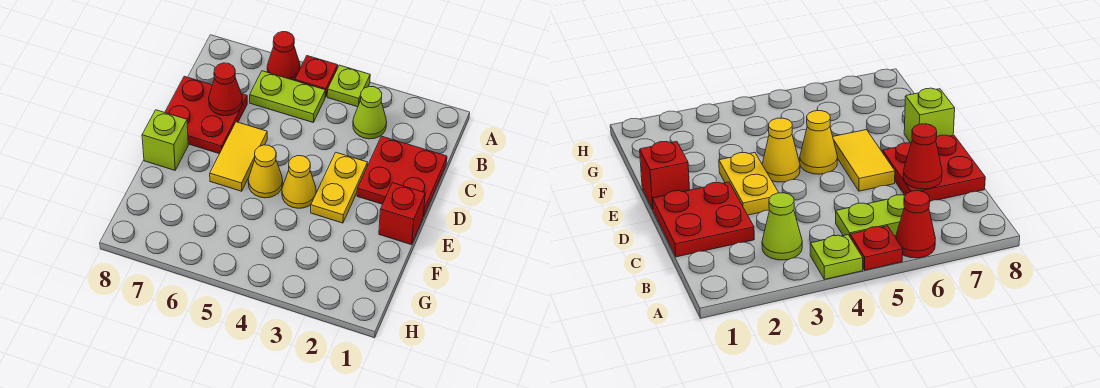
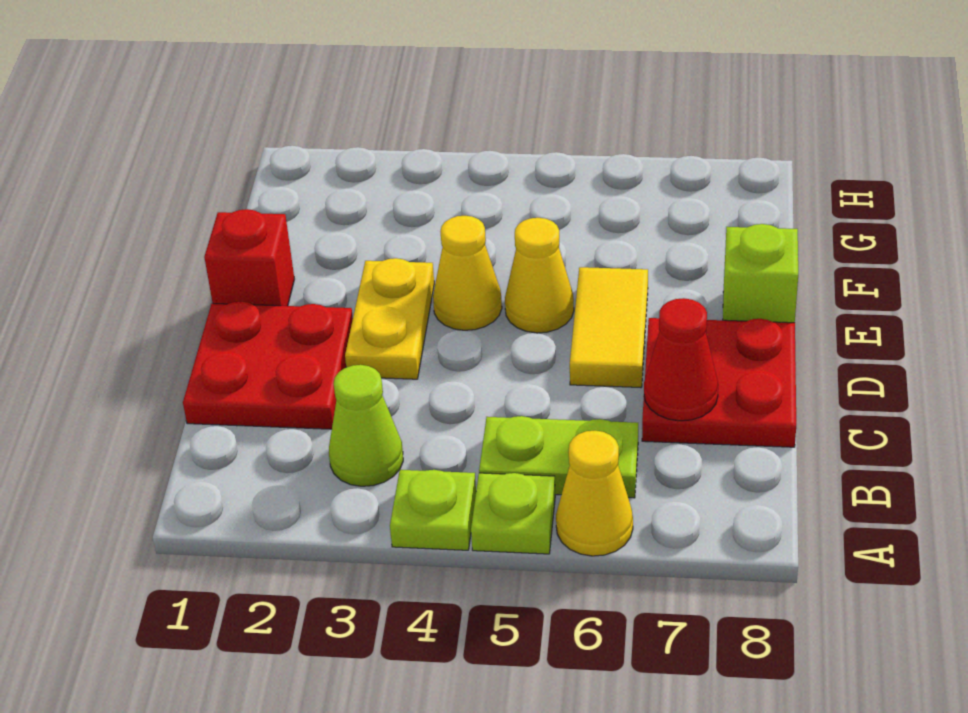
red plate A5 level 1 -> lime plate A5 level 1
red cone A6 level 1 -> yellow cone A6 level 1

